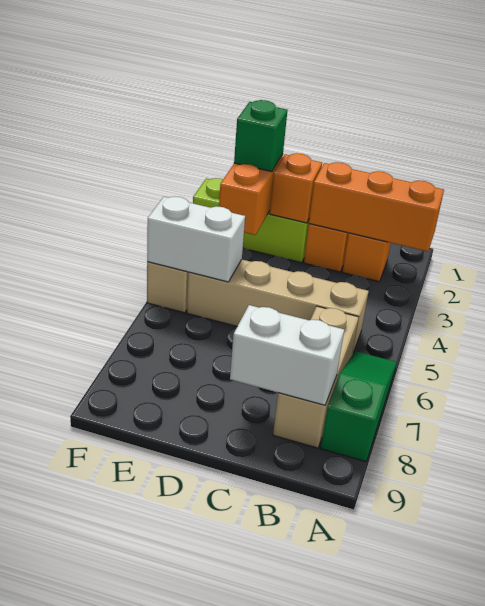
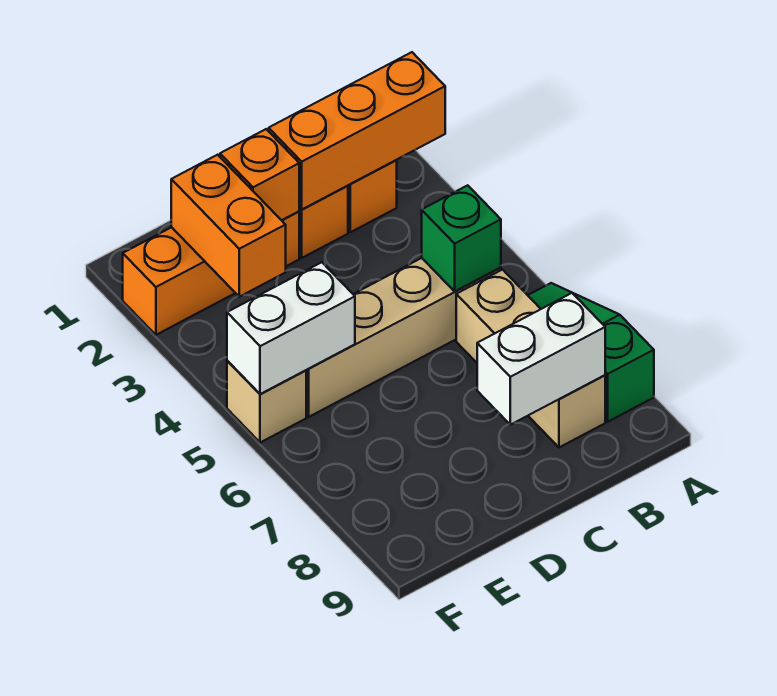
lime brick D2:F2 level 1 -> orange brick D2:F2 level 1
green brick E2 level 3 -> green brick B5 level 2

